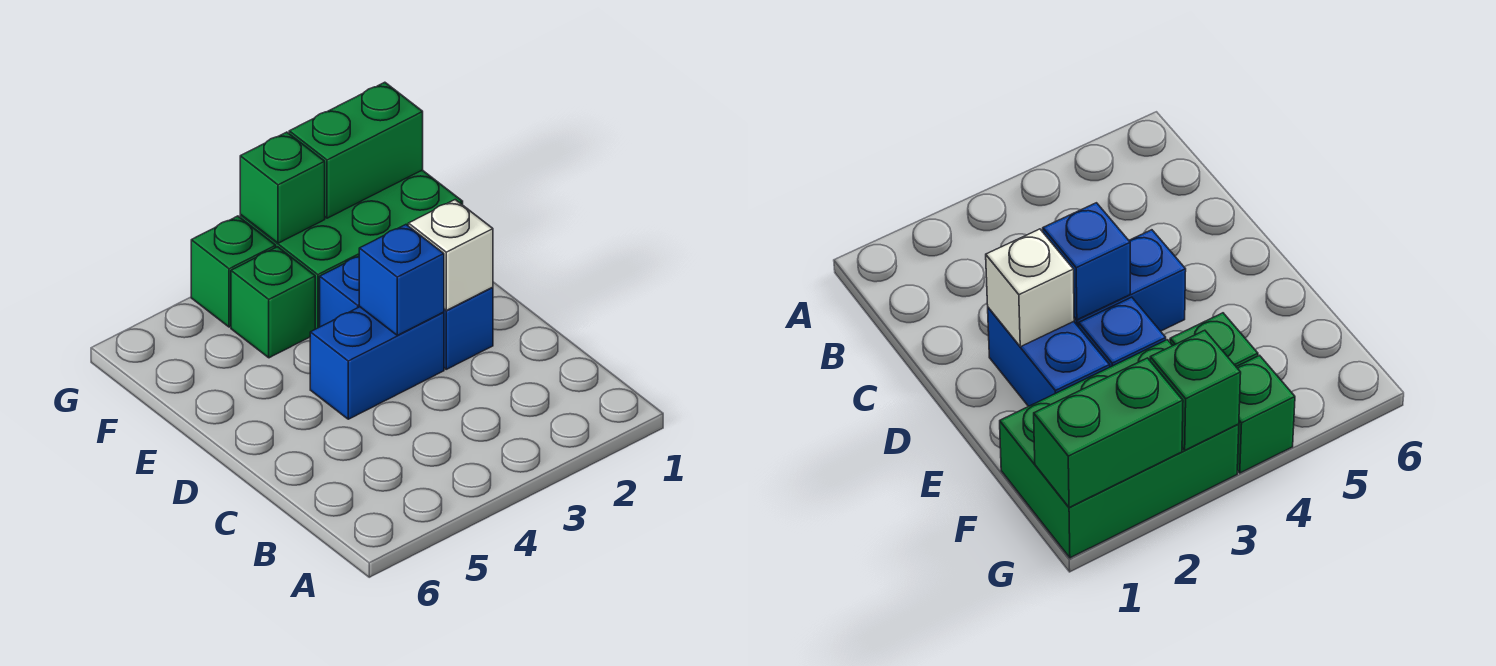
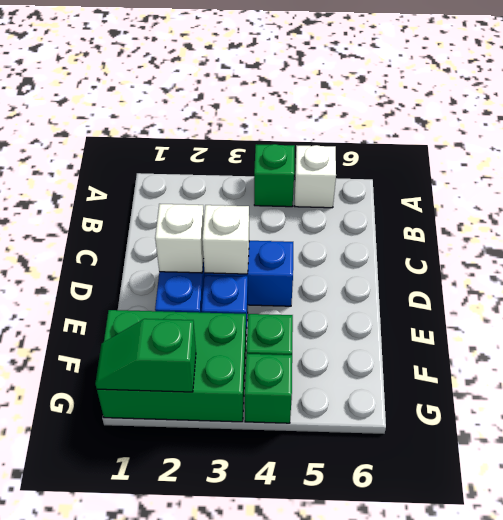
none -> white brick A5 level 1
blue brick D3 level 2 -> white brick D3 level 2
green brick G1:G2 level 2 -> green slope G1:G2 level 2 top 2
green brick G3 level 2 -> green brick A4 level 1

